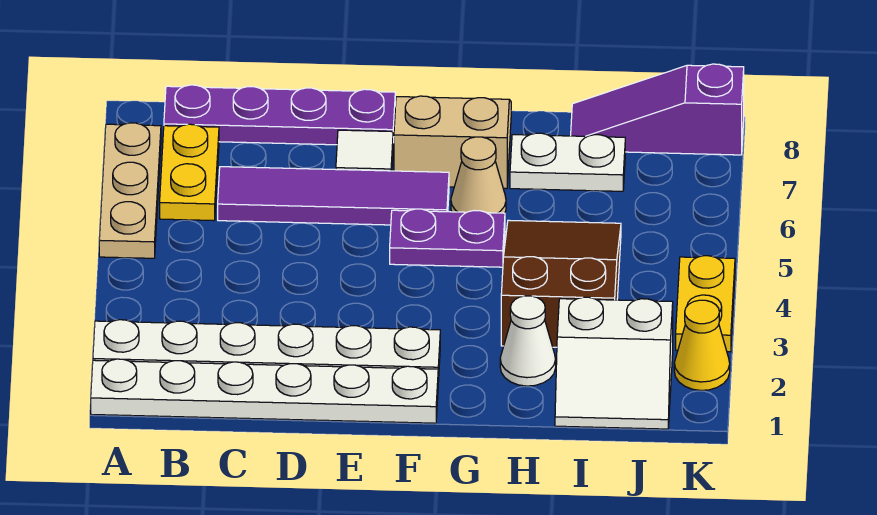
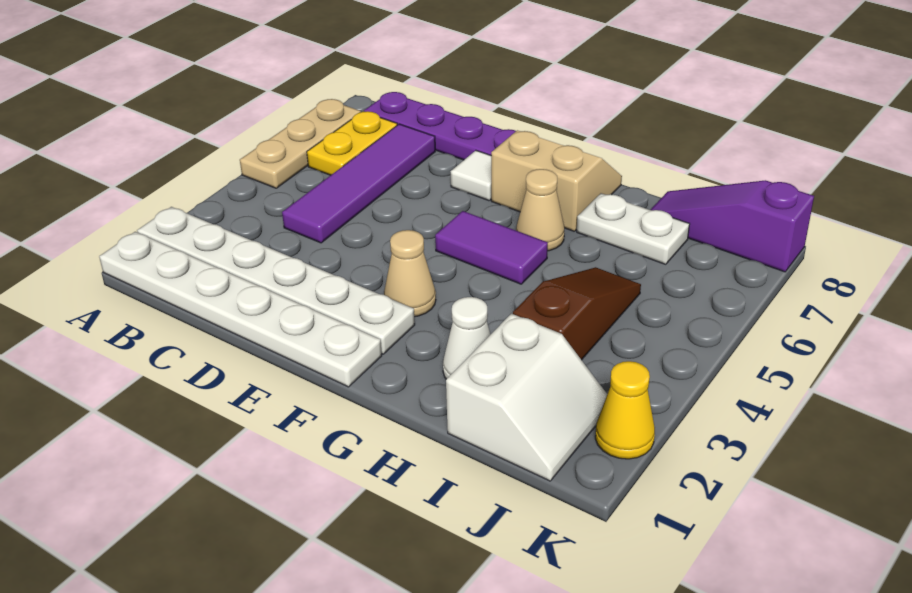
purple tile C6:F6 level 1 -> purple tile C4:C7 level 1
none -> tan cone F3 level 1
purple plate F5:G5 level 1 -> purple tile F5:G5 level 1
brown slope H3:I5 level 1 top 3 -> brown slope I3:I5 level 1 top 3
white slope I1:J2 level 1 top 2 -> white slope I1:J2 level 1 top I
yellow plate K3:K4 level 1 -> none

